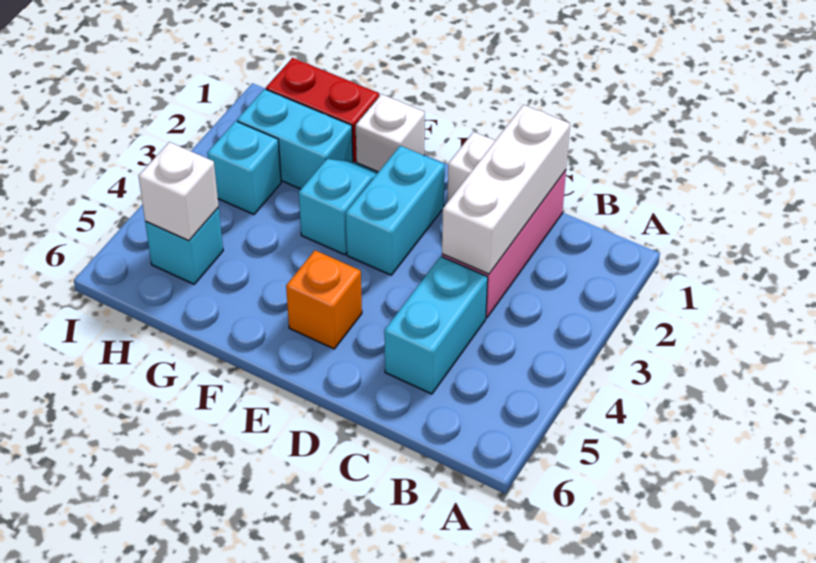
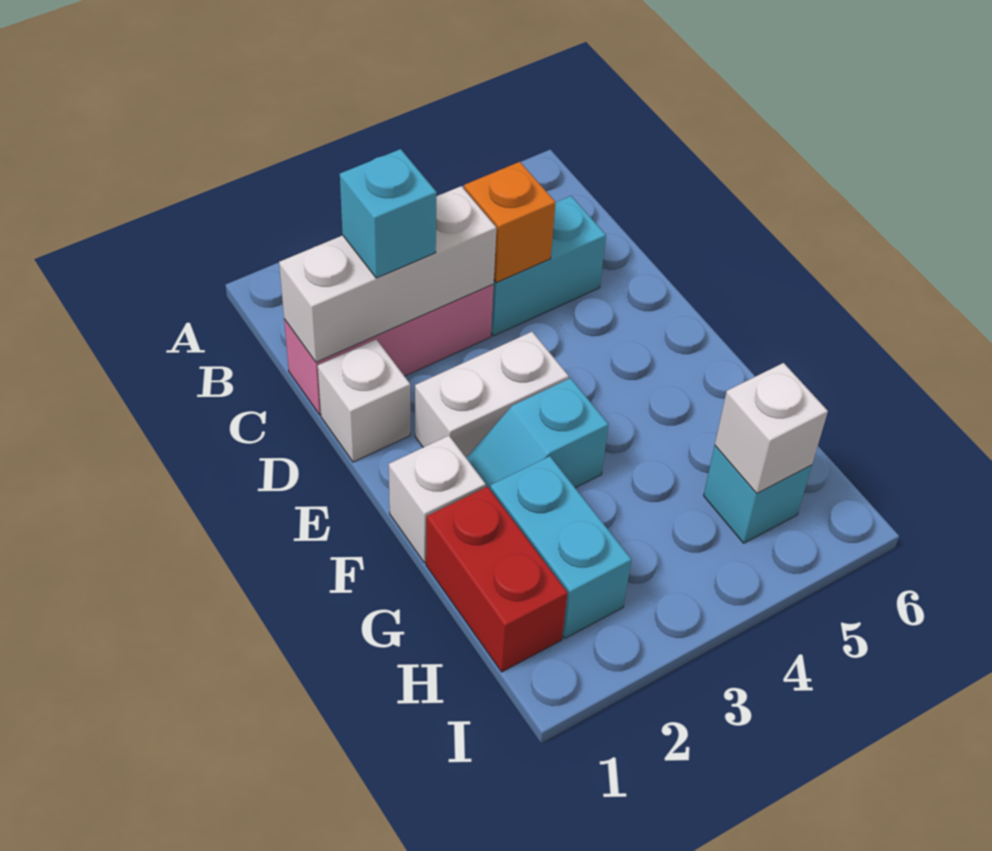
cyan brick E2:E3 level 1 -> white brick E2:E3 level 1
orange brick E5 level 1 -> orange brick C4 level 2
cyan brick H3 level 1 -> cyan brick C2 level 3

